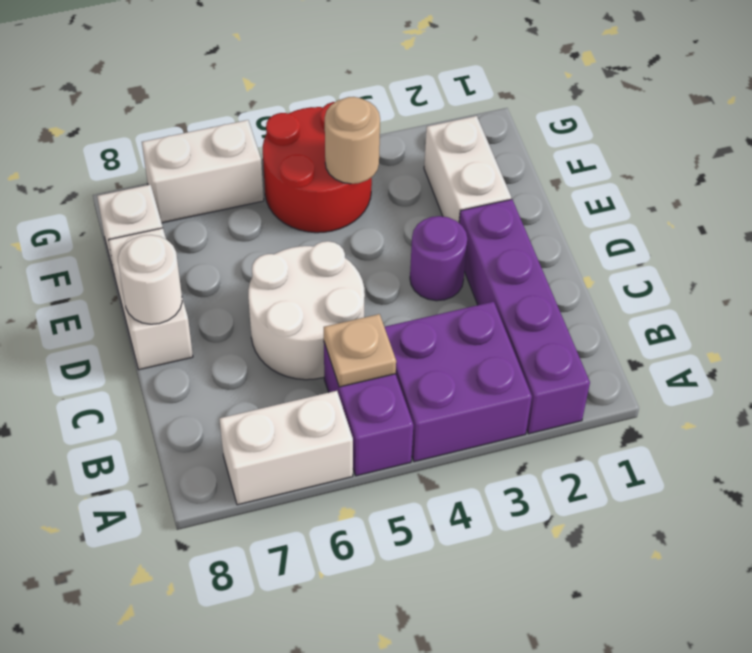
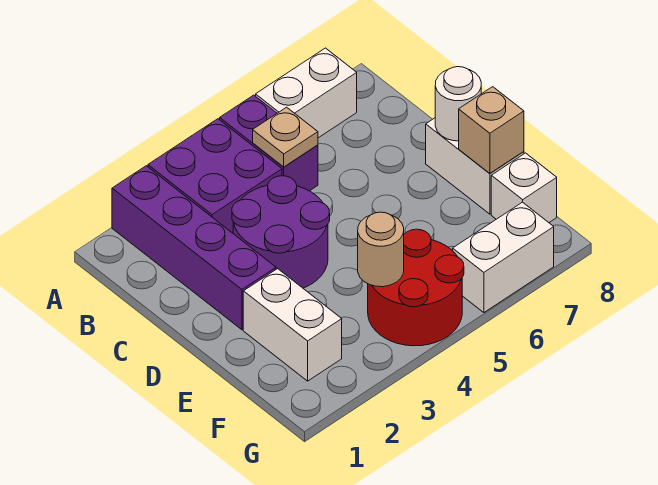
white round brick C5:D6 level 1 -> none
purple round brick D3 level 1 -> purple round brick C3:D4 level 1
none -> tan brick E8 level 2

